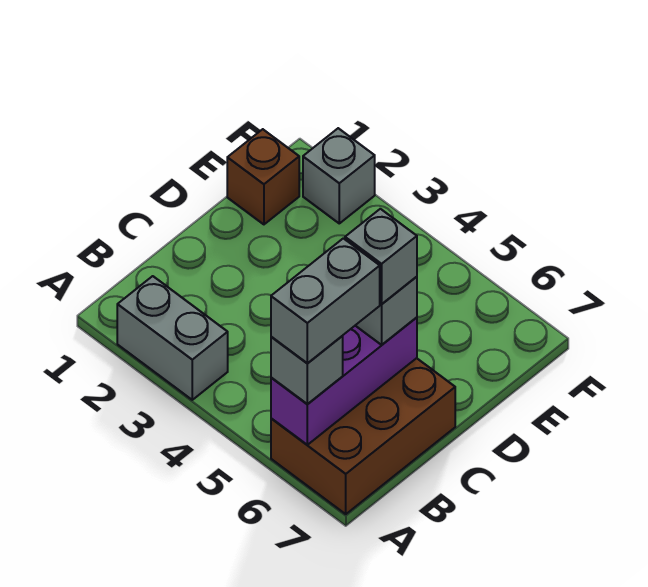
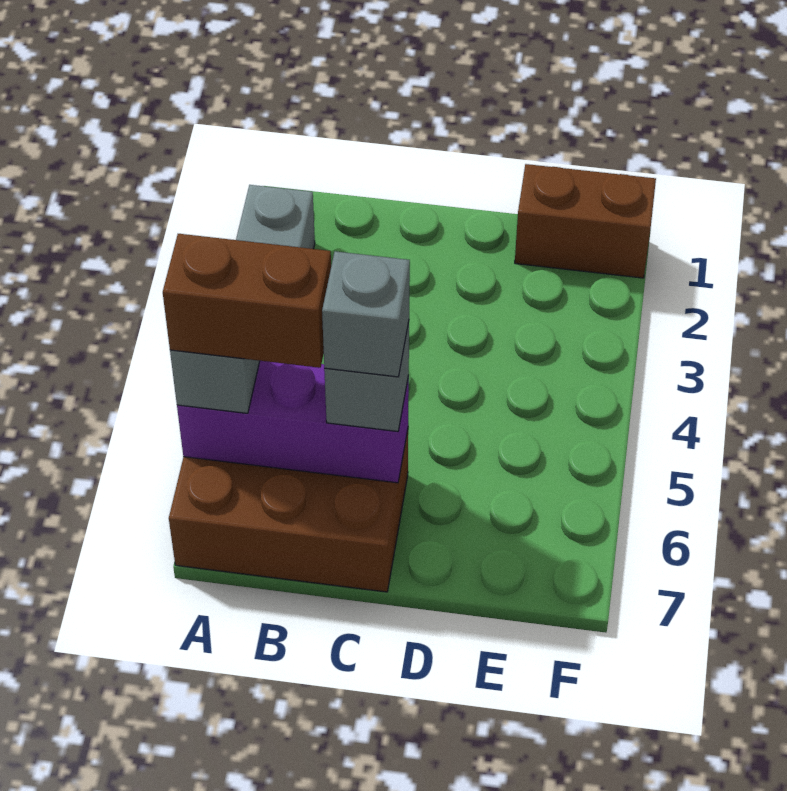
grey brick A6:B6 level 4 -> brown brick A6:B6 level 4
brown brick E1 level 1 -> brown brick E1:F1 level 1
grey brick F2 level 1 -> none

